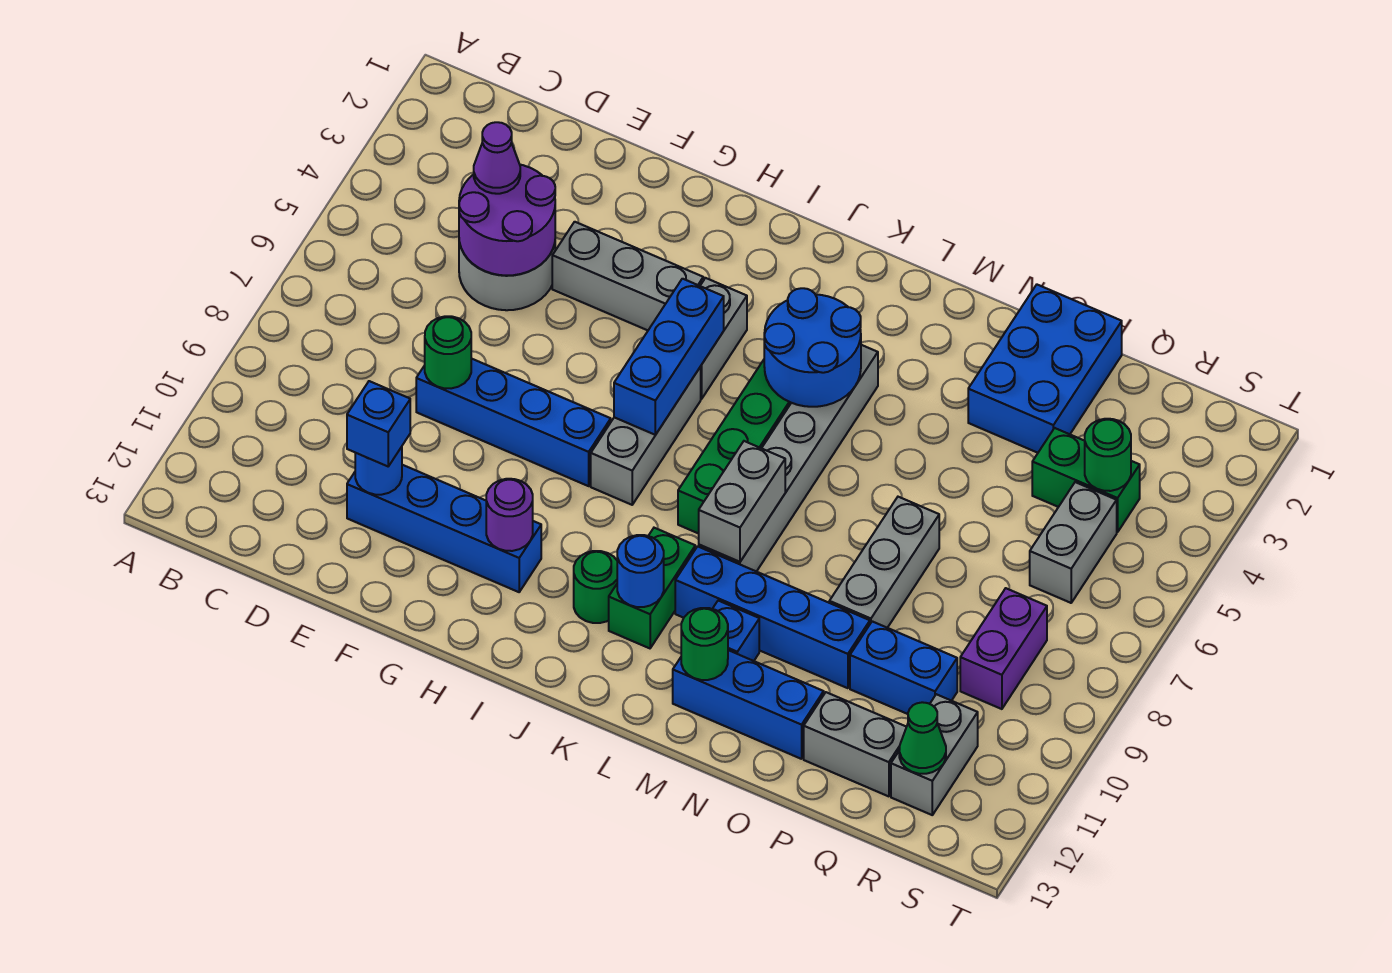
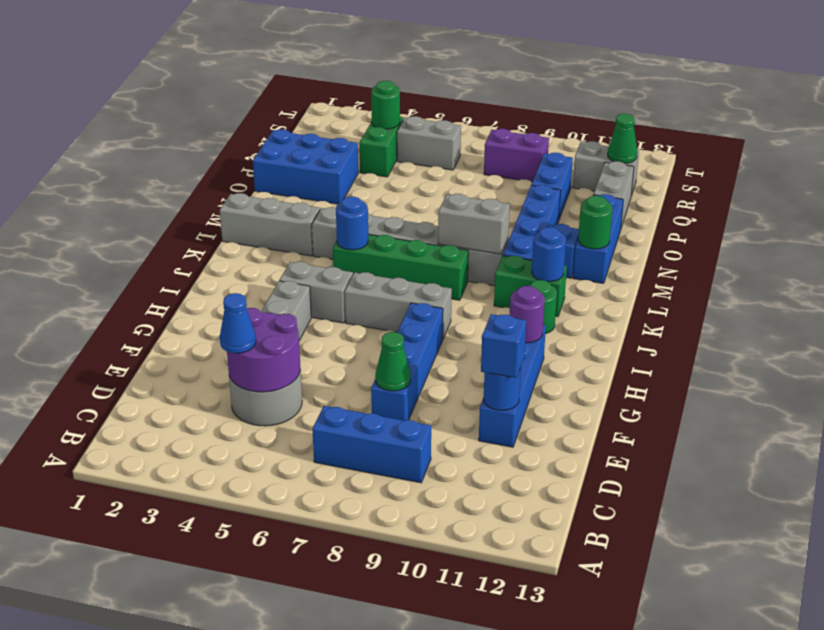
purple cone D4 level 3 -> blue cone D4 level 3
green round brick E8 level 2 -> green cone E8 level 2
blue brick I5:I7 level 2 -> blue brick C7:C9 level 1
blue round brick K4:L5 level 2 -> blue round brick K5 level 2
grey brick O7:O9 level 1 -> grey brick L1:L3 level 1

